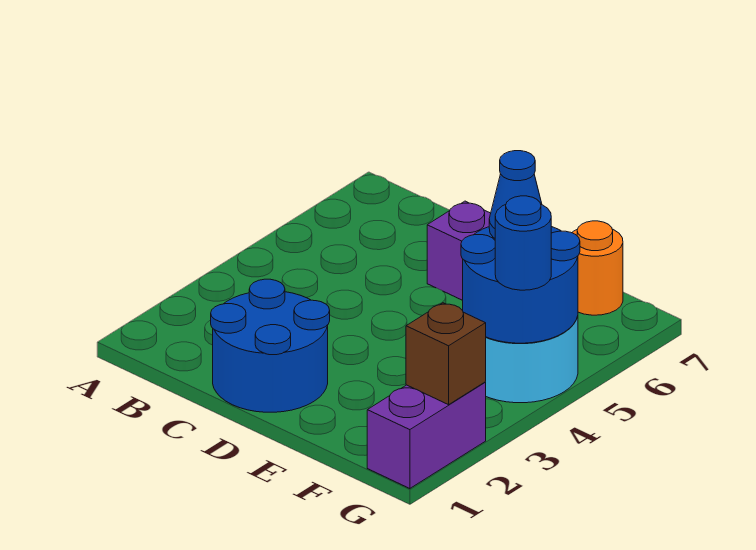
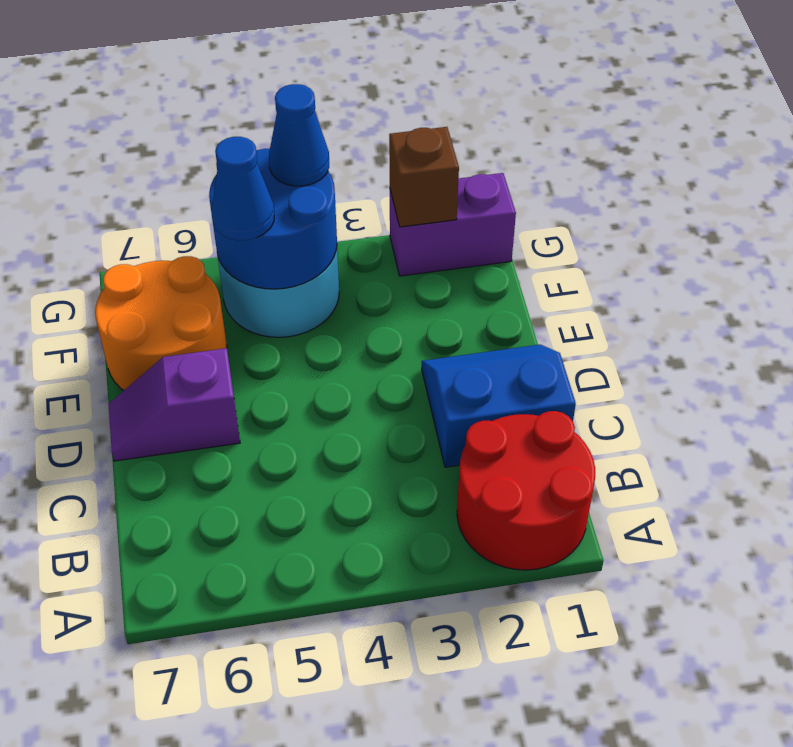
none -> red round brick A1:B2 level 1
blue round brick C1:D2 level 1 -> blue slope C1:D2 level 1 top C
orange round brick F7 level 1 -> orange round brick E6:F7 level 1
blue round brick G4 level 3 -> blue cone G4 level 3

